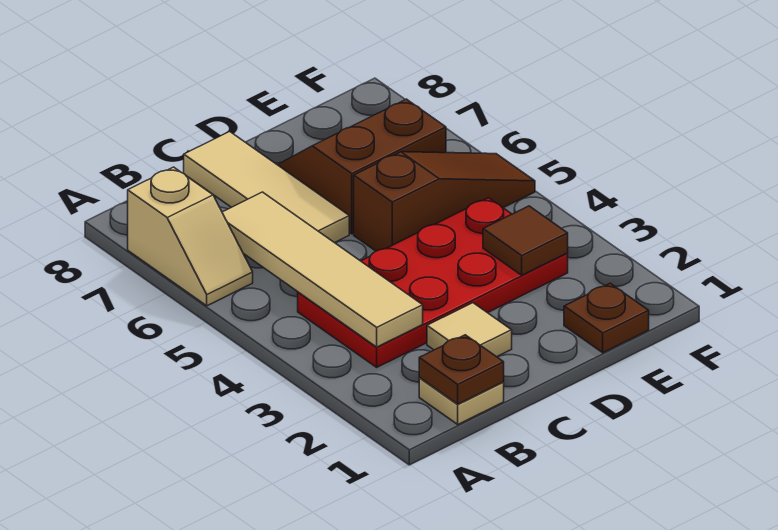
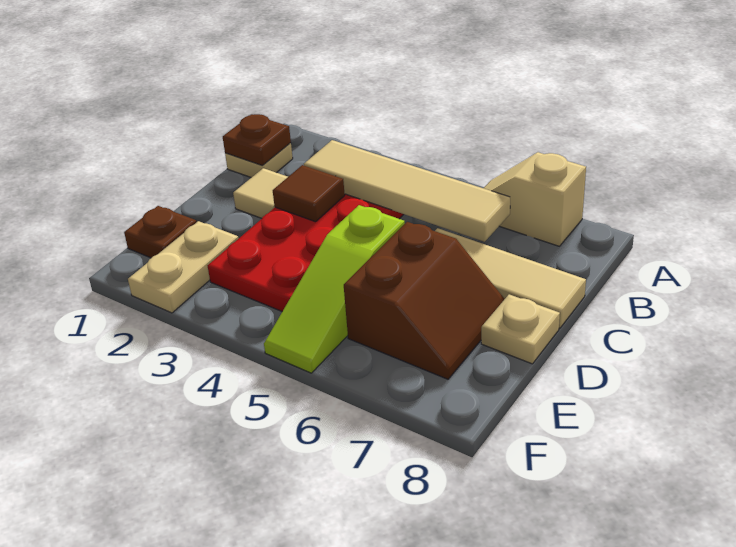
brown slope D5:F5 level 1 top D -> lime slope D5:F5 level 1 top D
none -> tan plate D8 level 1
none -> tan plate E2:F2 level 1
brown tile E3 level 2 -> brown tile C3 level 2

